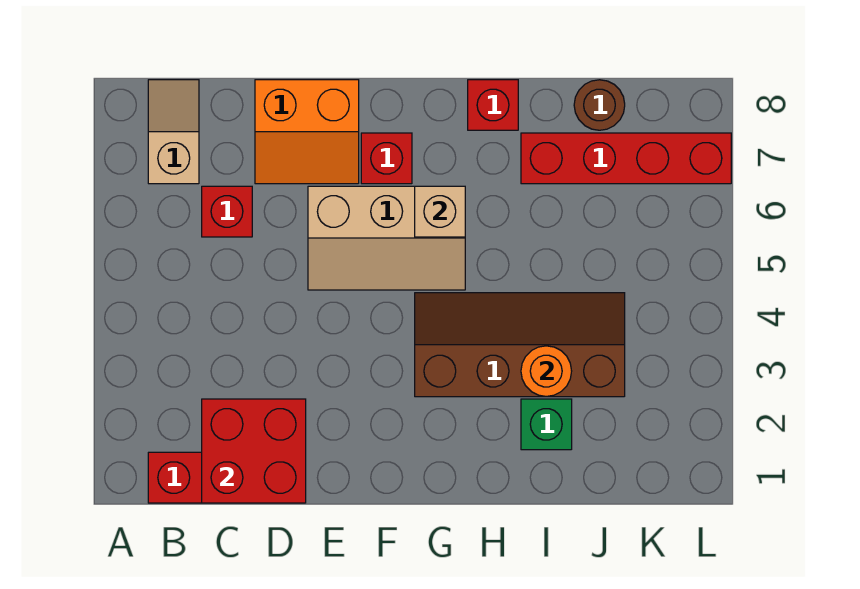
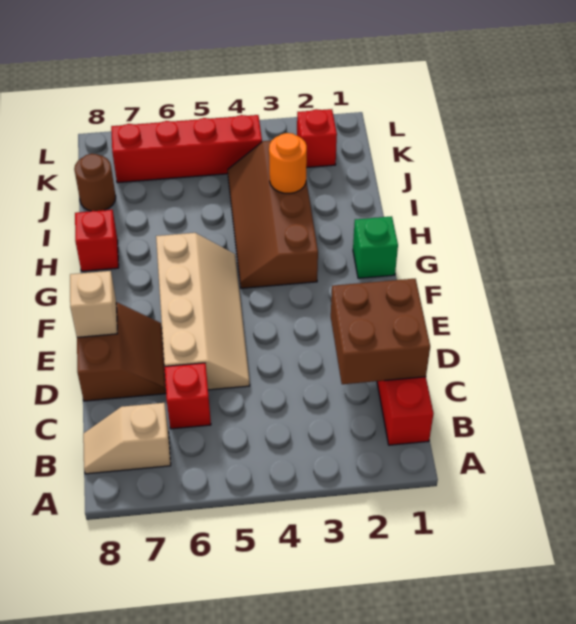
red brick C1:D2 level 2 -> brown brick C1:D2 level 2
orange slope D7:E8 level 1 top 8 -> brown slope D7:E8 level 1 top 8
tan slope E5:G6 level 1 top 6 -> tan slope D5:G6 level 1 top 6
red brick F7 level 1 -> red brick K2 level 1
tan brick G6 level 2 -> tan brick E8 level 2
green brick I2 level 1 -> green brick G1 level 1
red brick I7:L7 level 1 -> red brick K4:K7 level 1

